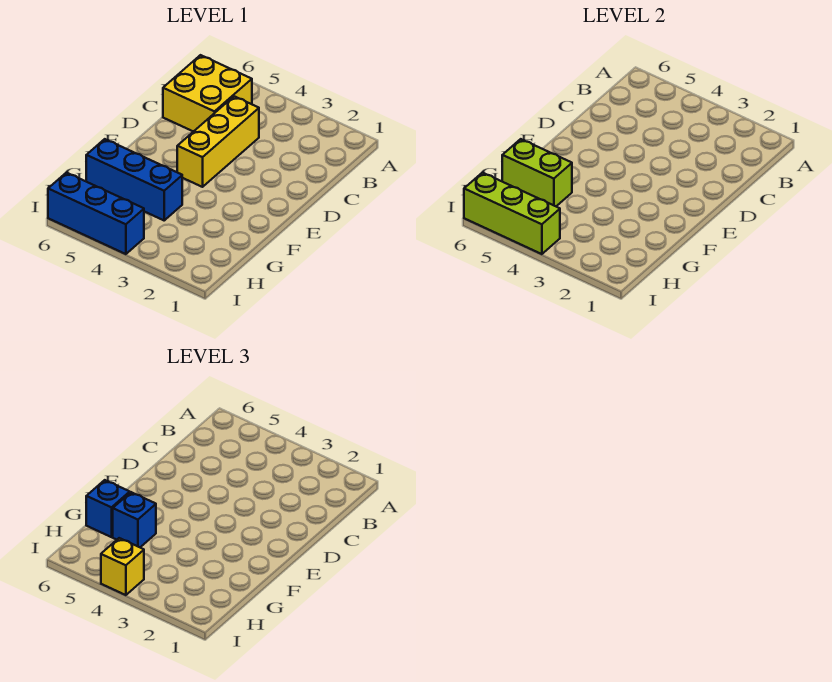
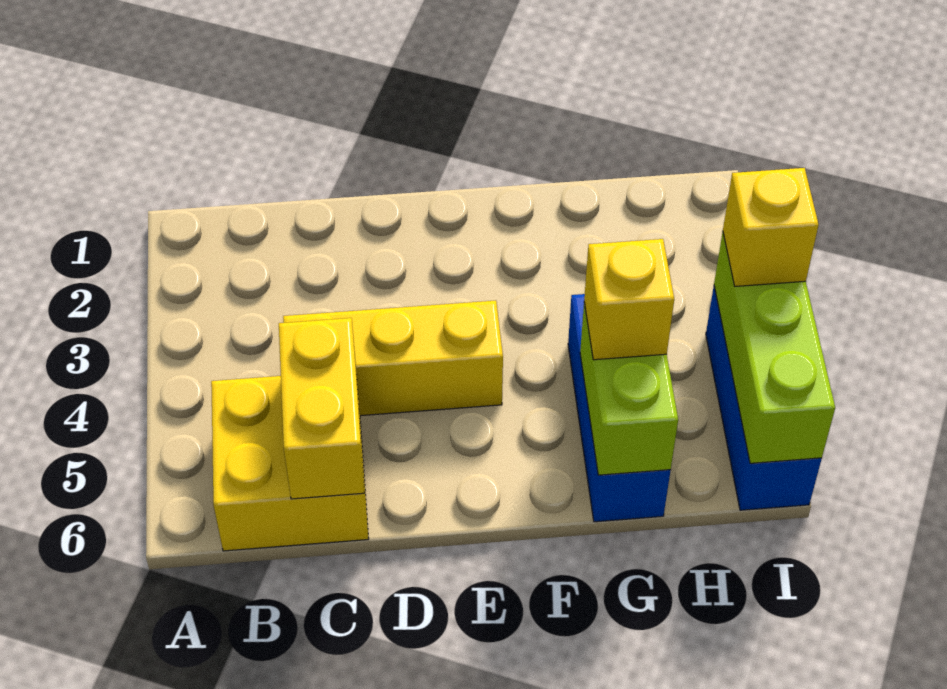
none -> yellow brick C5:C6 level 2
blue brick G5 level 3 -> yellow brick G5 level 3
blue brick G6 level 3 -> none

